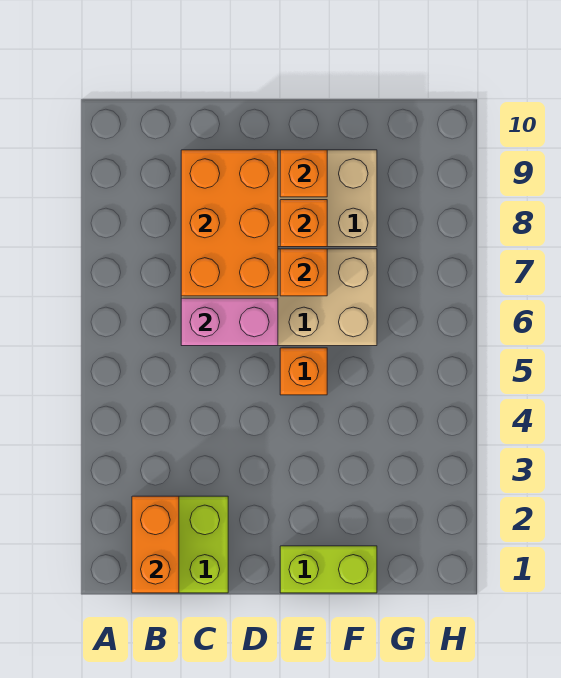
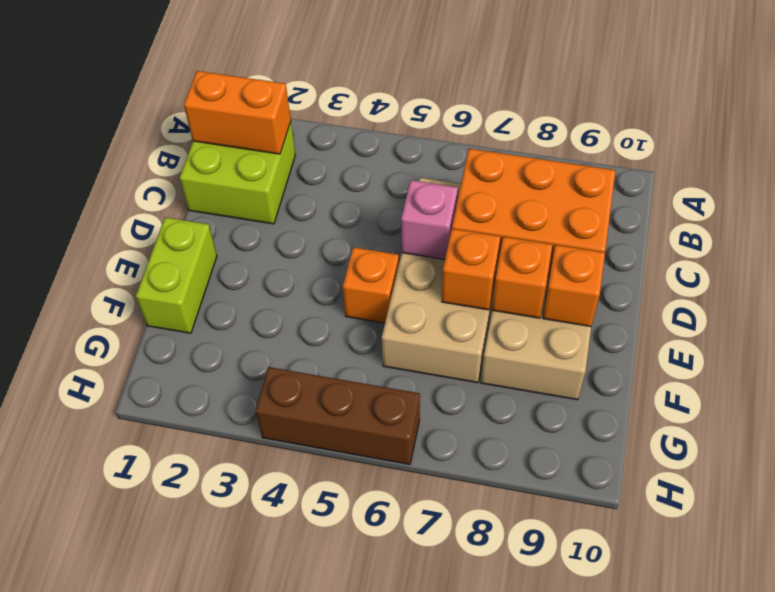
pink brick C6:D6 level 2 -> pink brick D6 level 2
none -> brown brick H4:H6 level 1

